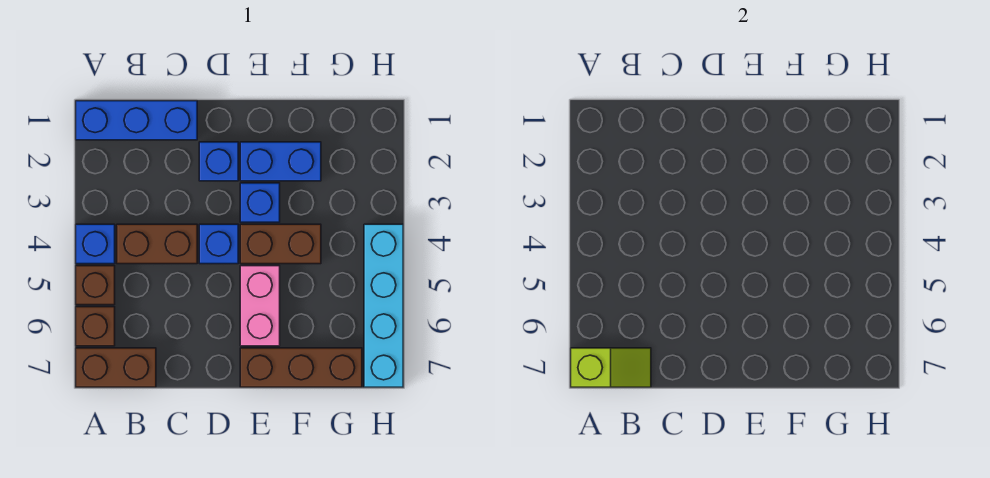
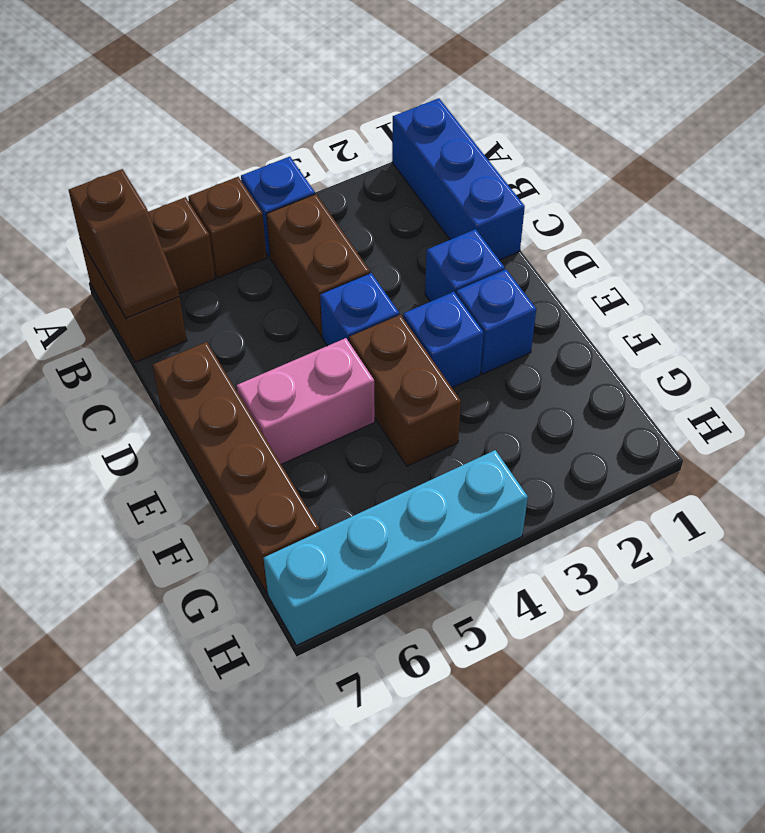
lime slope A7:B7 level 2 top A -> brown slope A7:B7 level 2 top A
blue brick E2:F2 level 1 -> blue brick E2 level 1
brown brick E7:G7 level 1 -> brown brick D7:G7 level 1

